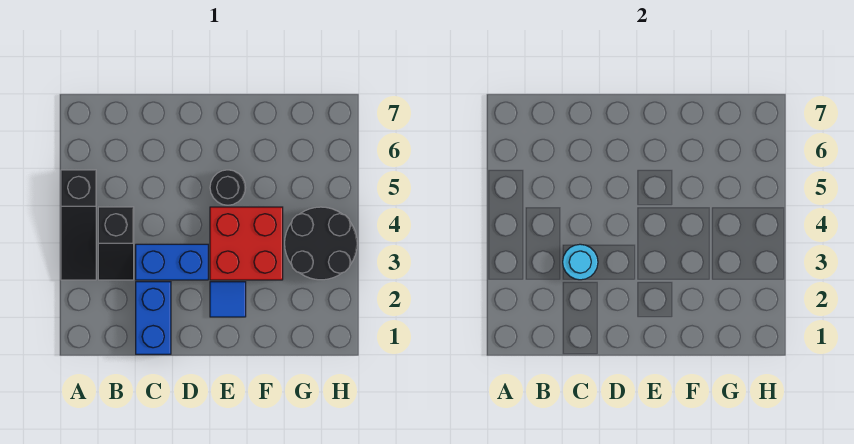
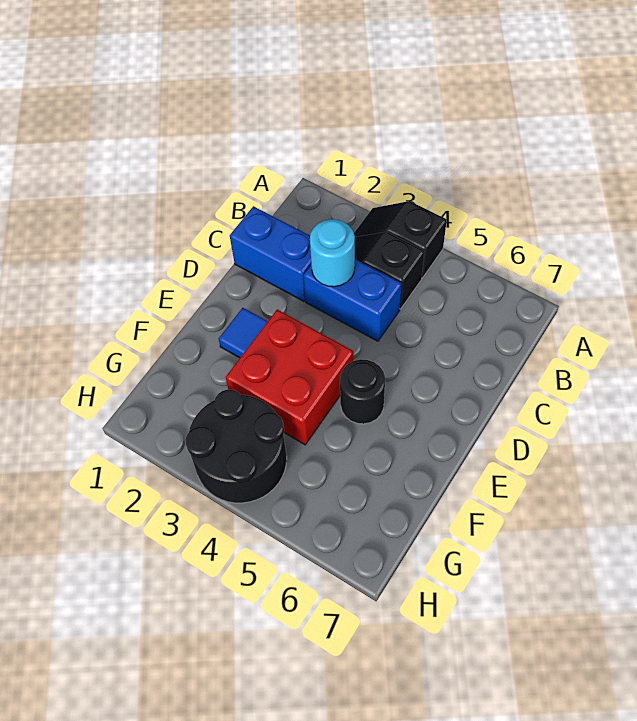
black slope A3:A5 level 1 top 5 -> black slope A3:A4 level 1 top 4
blue brick C3:D3 level 1 -> blue brick C3:C4 level 1

